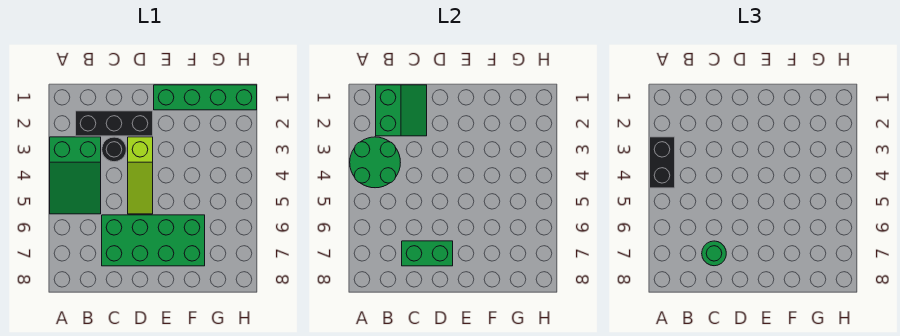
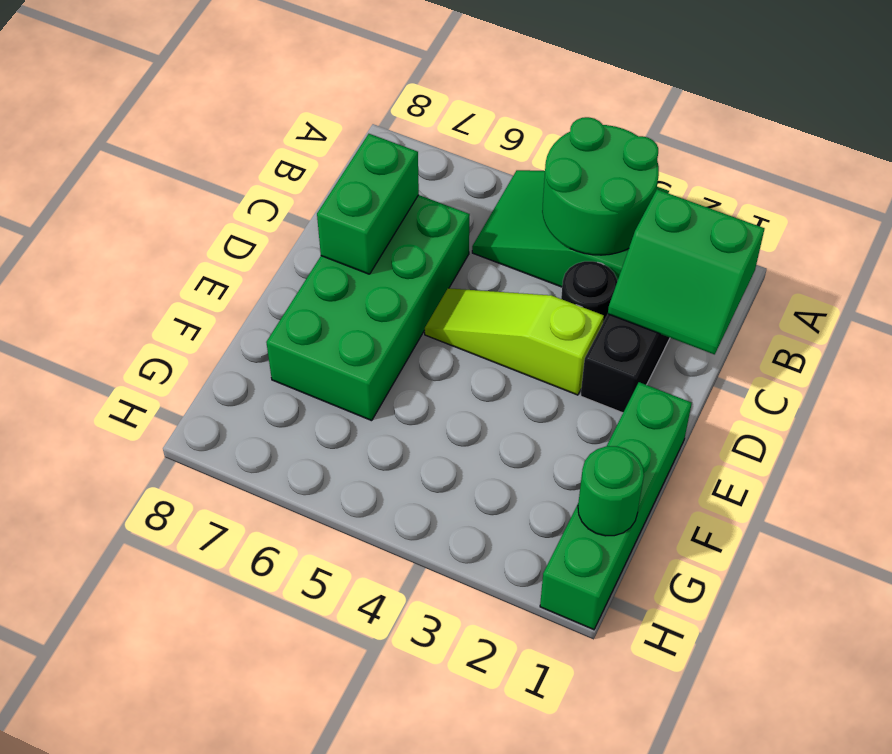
black brick A3:A4 level 3 -> none
green round brick C7 level 3 -> green round brick G1 level 2

